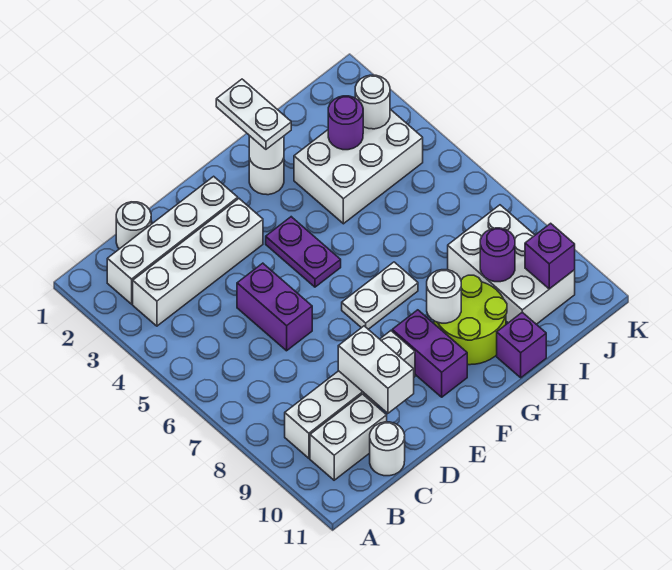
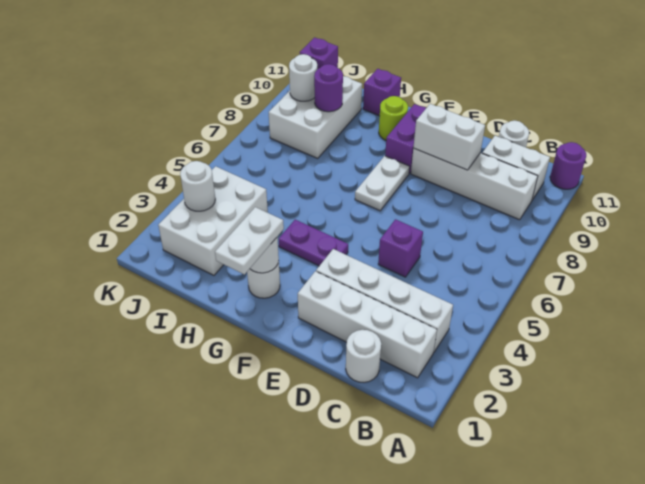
purple brick D5:D6 level 1 -> purple brick D5 level 1
white brick D9:D10 level 2 -> white brick D9:E9 level 2
purple plate F4:F5 level 1 -> purple plate F4:G4 level 1
white plate F7:G7 level 1 -> white plate F7:F8 level 1
lime round brick G9:H10 level 1 -> lime round brick G10 level 1
white round brick G9 level 2 -> white round brick J9 level 2
white brick H3:J4 level 1 -> white brick I2:J4 level 1
purple round brick I3 level 2 -> purple round brick A11 level 1

